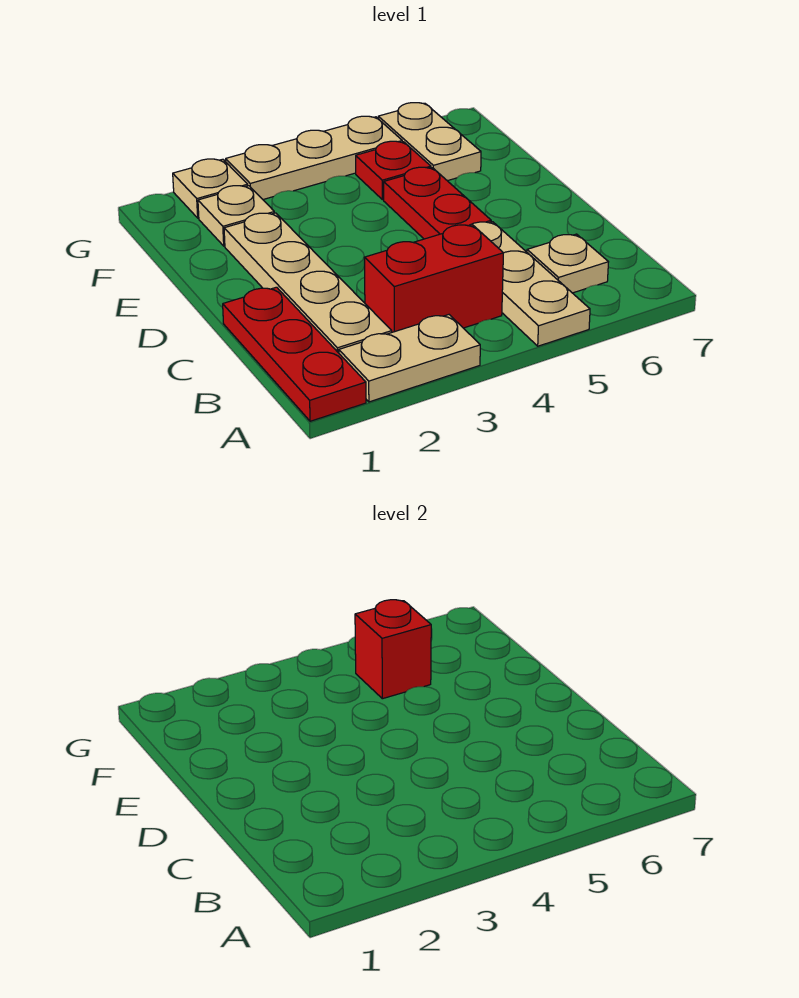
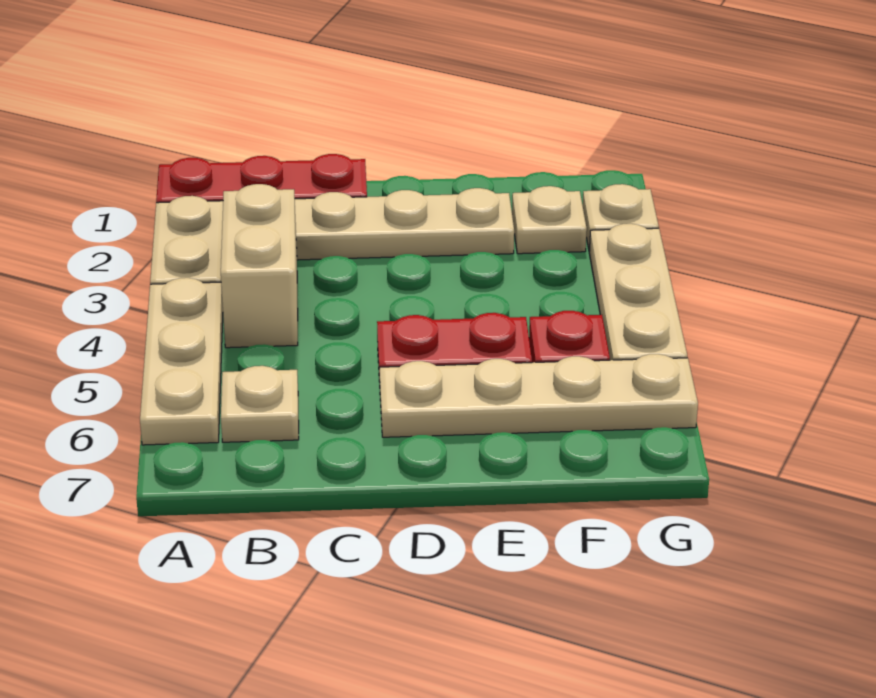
tan plate A5:C5 level 1 -> tan plate A4:A6 level 1
red brick B3:B4 level 1 -> tan brick B3:B4 level 1
red brick F5 level 2 -> none
tan plate F6:G6 level 1 -> tan plate D6:G6 level 1

